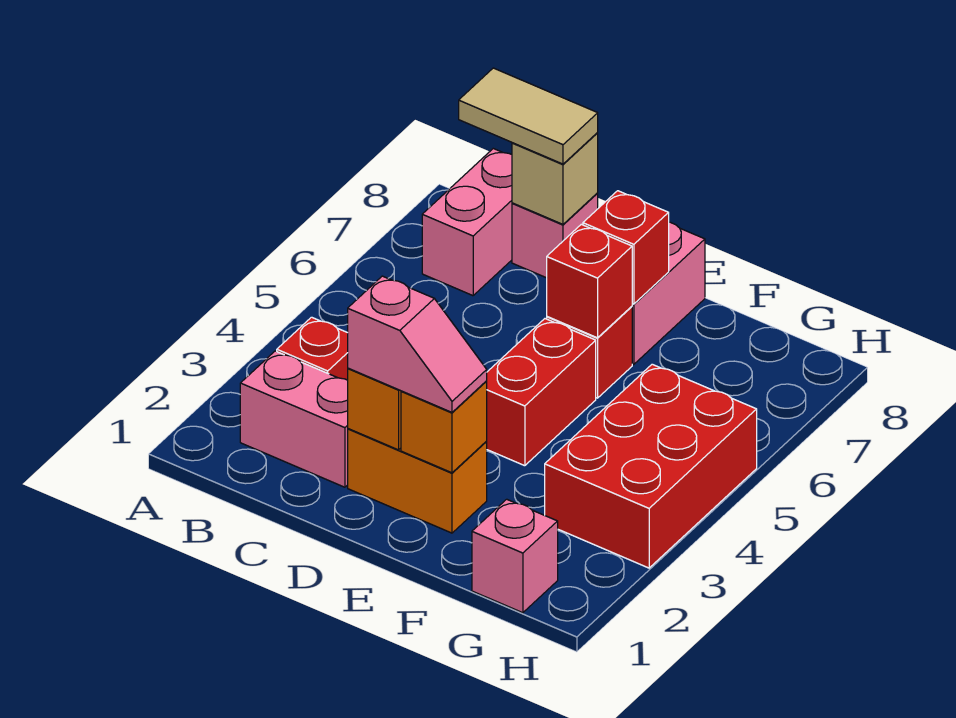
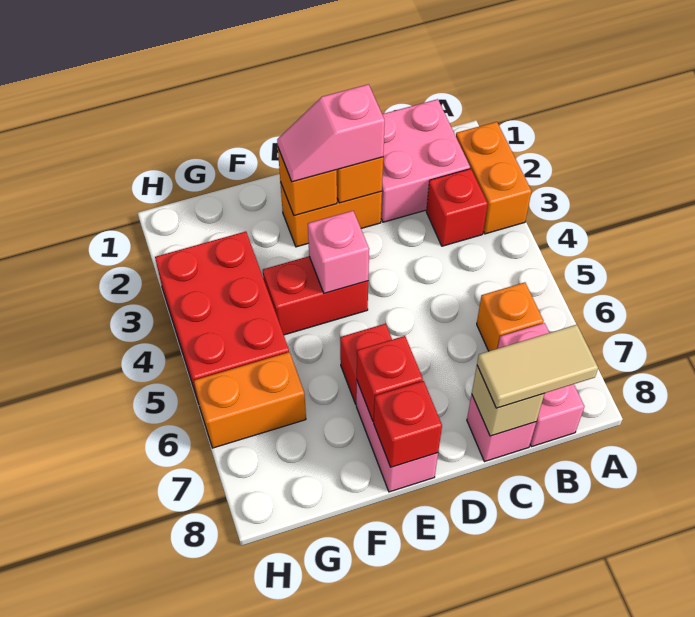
none -> orange brick A2:A3 level 1
pink brick B2:C2 level 1 -> pink brick B1:C2 level 1
none -> orange brick B6 level 1
red brick E4:E5 level 1 -> red brick E4:F4 level 1
red brick E6 level 2 -> red brick E8 level 2
pink brick G1 level 1 -> pink brick E4 level 2
none -> orange brick G6:H6 level 1

